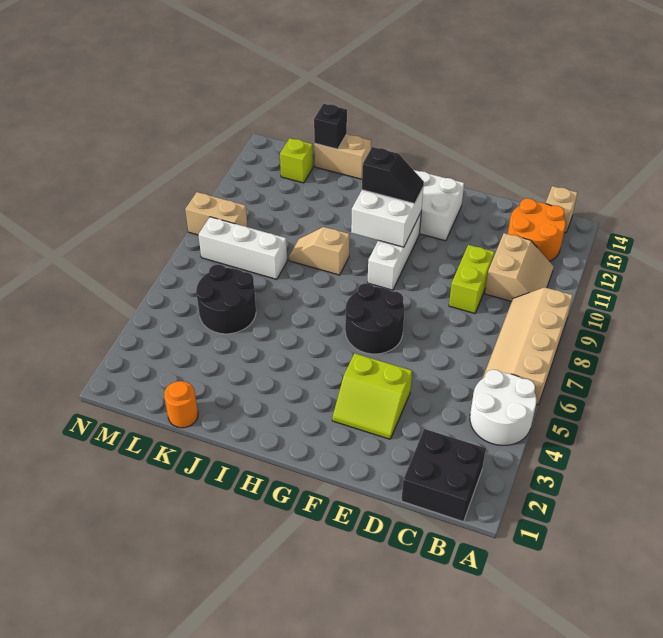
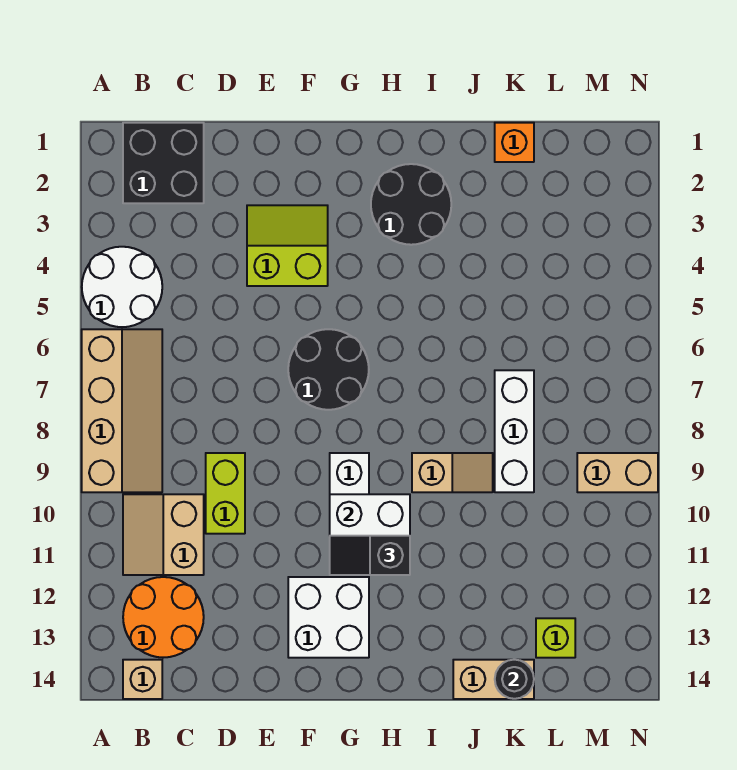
orange round brick K1 level 1 -> orange brick K1 level 1
black round brick K5:L6 level 1 -> black round brick H2:I3 level 1
white brick K8:M8 level 1 -> white brick K7:K9 level 1
black brick K14 level 2 -> black round brick K14 level 2

